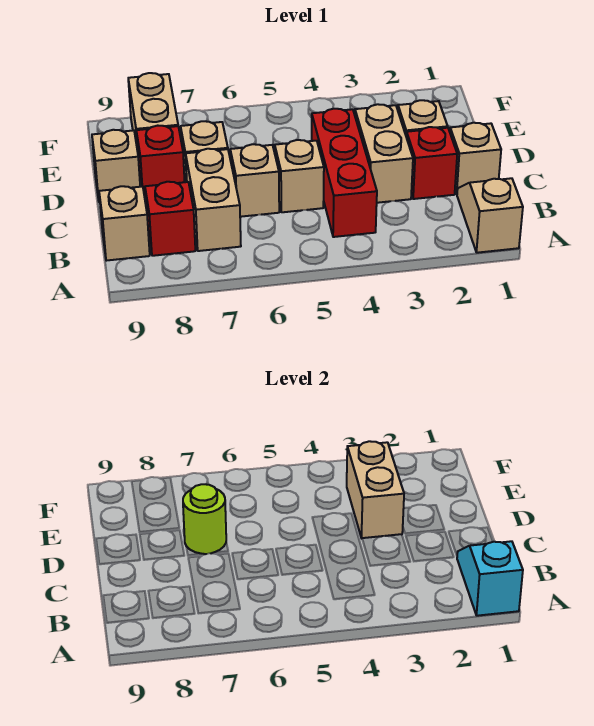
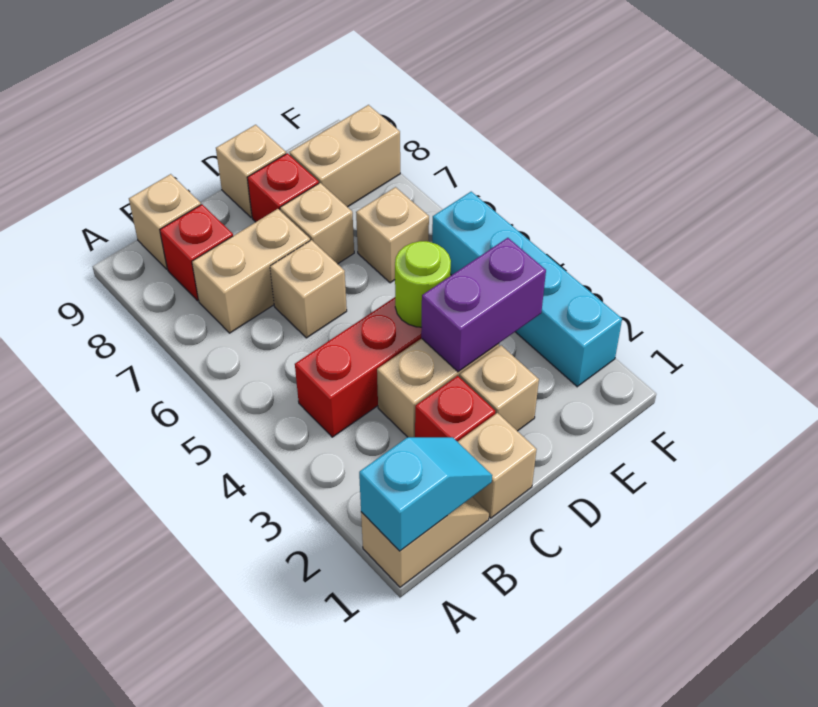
tan brick C5 level 1 -> tan brick E6 level 1
tan brick D3:E3 level 2 -> purple brick D3:E3 level 2
lime round brick D7 level 2 -> lime round brick D4 level 2
none -> cyan brick F2:F5 level 1

